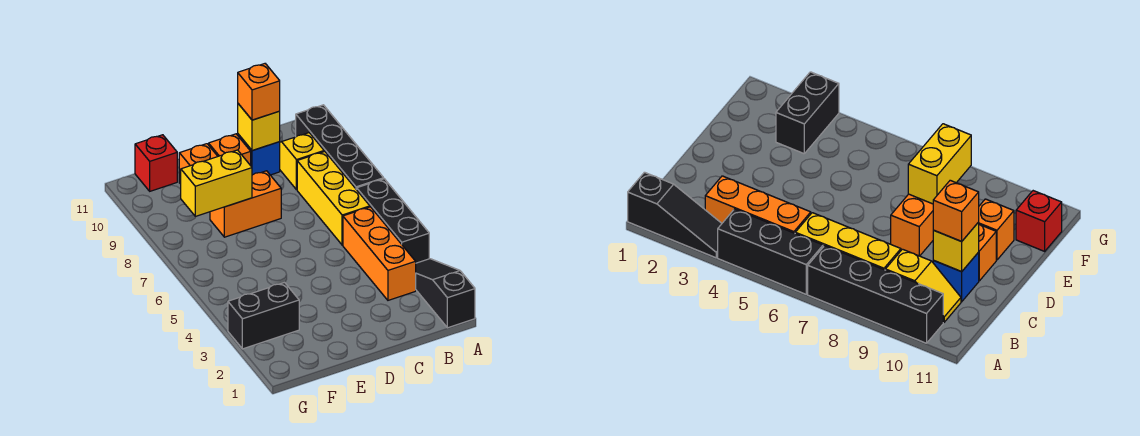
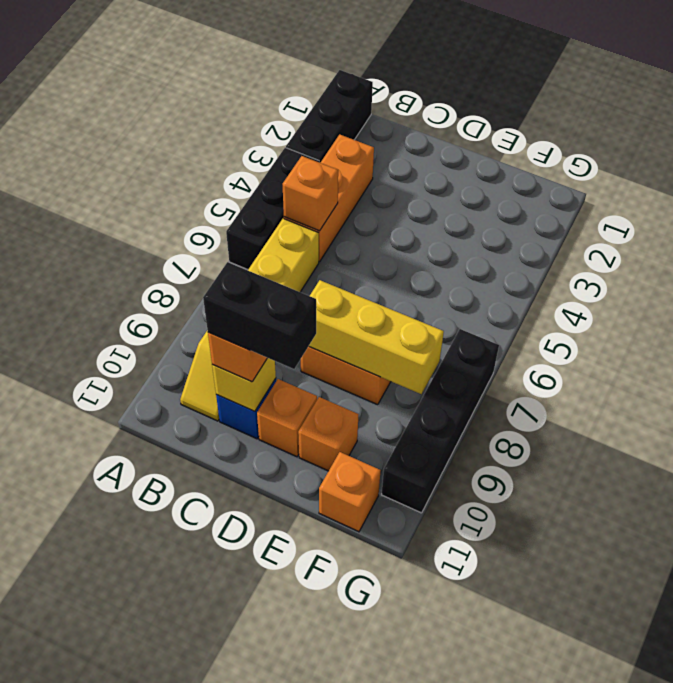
black slope A1:A3 level 1 top 1 -> black brick A1:A3 level 1
black brick A7:A10 level 1 -> black brick G7:G10 level 1
none -> orange brick B5 level 2
yellow brick E8:F8 level 2 -> yellow brick D8:F8 level 2
black brick F3:G3 level 1 -> black brick C10:D10 level 4
red brick F11 level 1 -> orange brick F11 level 1

